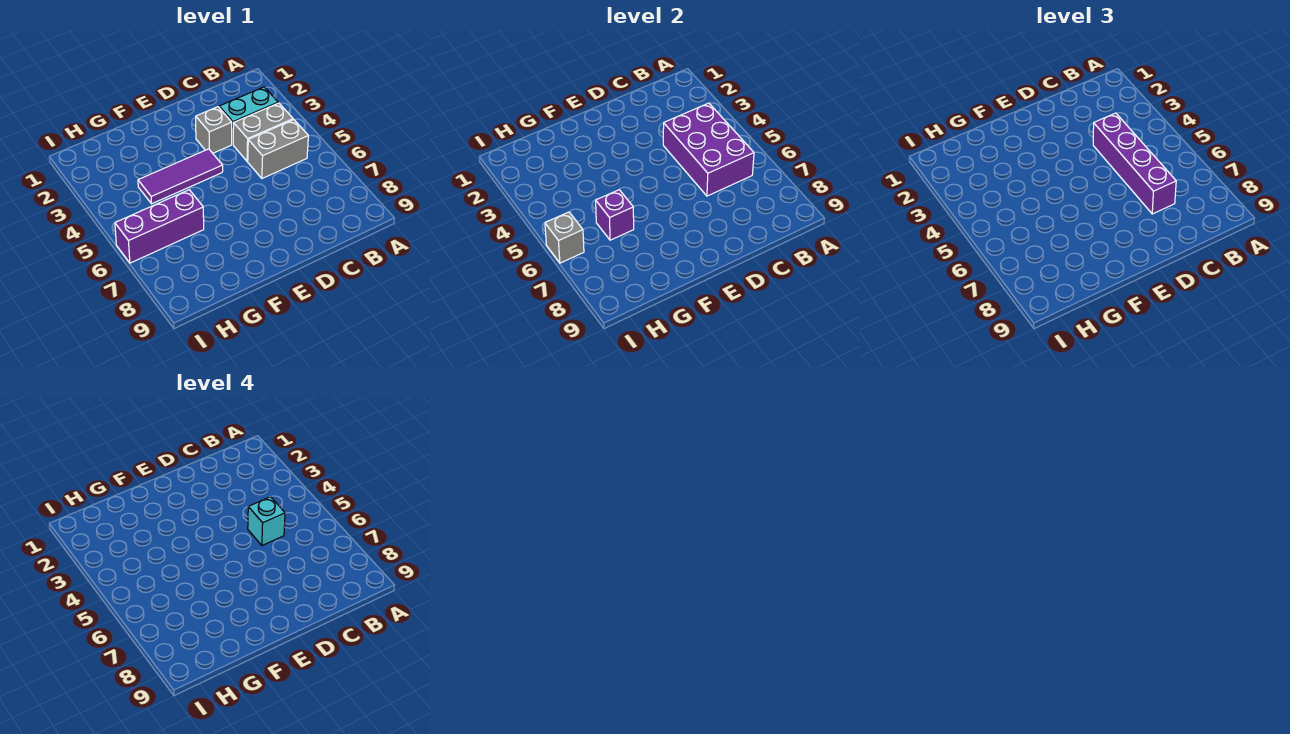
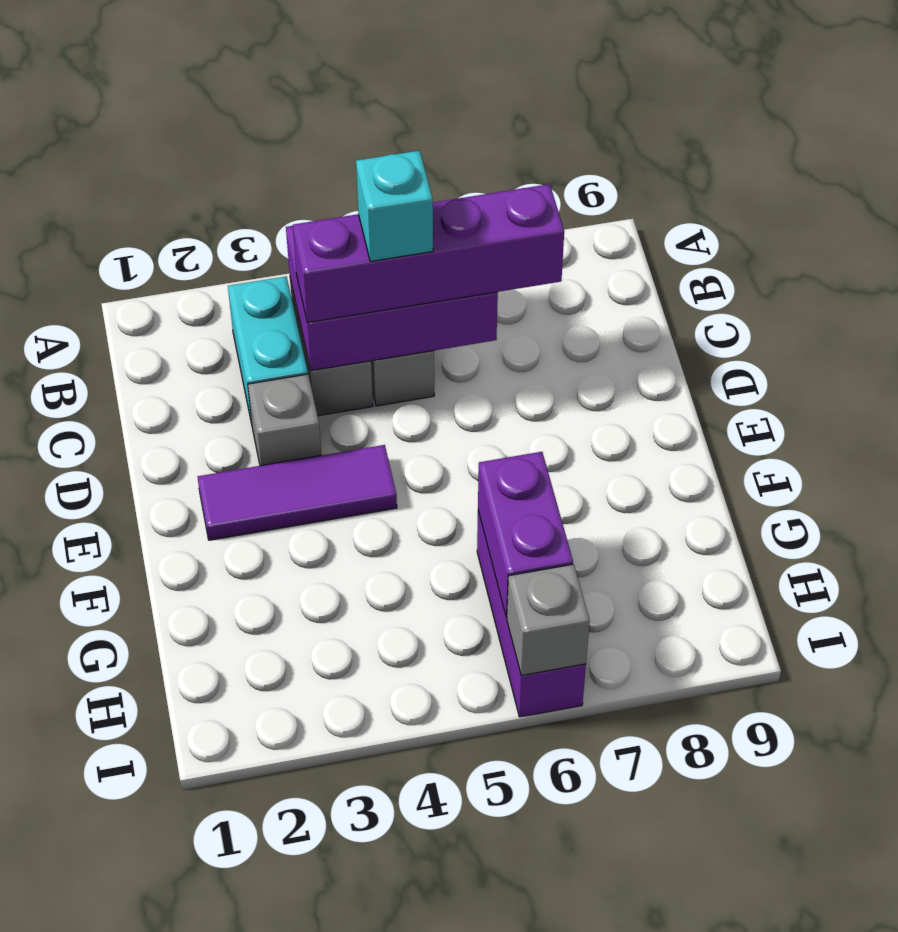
purple tile E4:G4 level 1 -> purple tile E2:E4 level 1
purple brick G6 level 2 -> purple brick G6:H6 level 2

